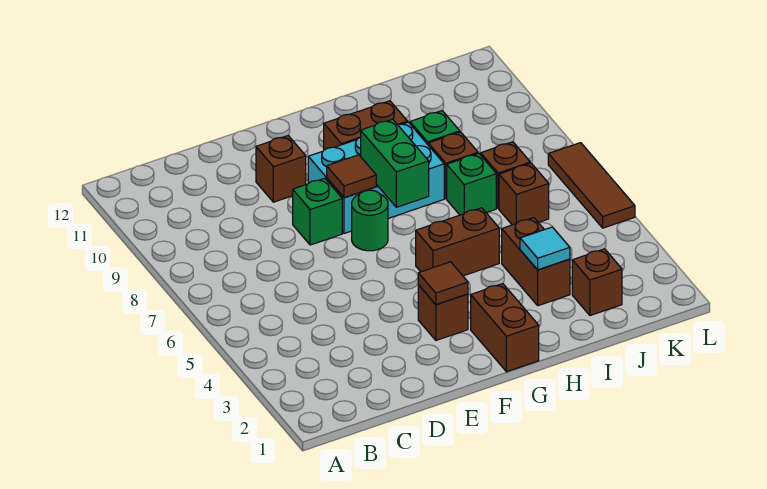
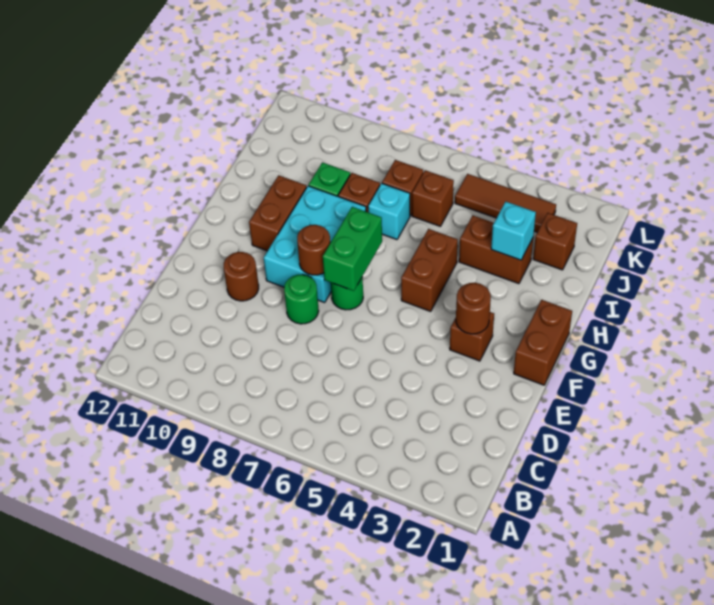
green brick E8 level 1 -> green round brick E8 level 1
brown brick E10 level 1 -> brown round brick E10 level 1
brown tile F3 level 2 -> brown round brick F3 level 2
brown tile F8 level 2 -> brown round brick F8 level 2
brown brick G1:G2 level 1 -> brown brick F1:G1 level 1
green brick G7:G8 level 2 -> green brick F7:G7 level 2
cyan tile I3 level 2 -> cyan brick I3 level 2
green brick I7 level 1 -> cyan brick I7 level 1
brown tile L5:L7 level 1 -> brown tile K3:K5 level 1

